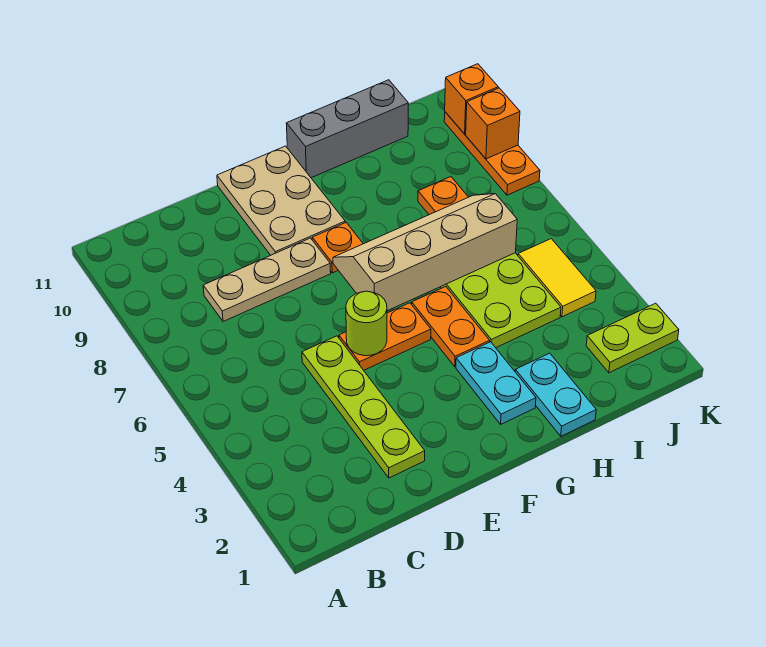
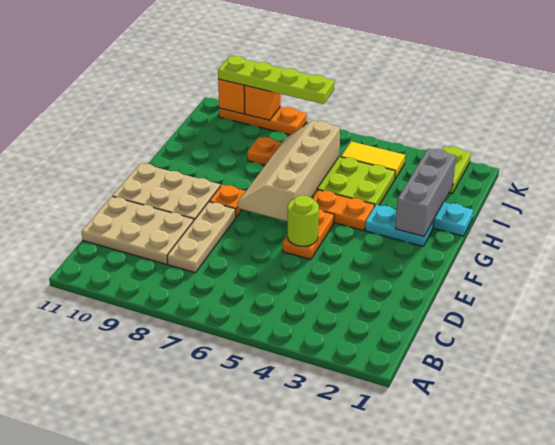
none -> tan plate C9:D11 level 1
lime plate D2:D5 level 1 -> lime plate K7:K10 level 3
grey brick G11:I11 level 1 -> grey brick G2:I2 level 2

